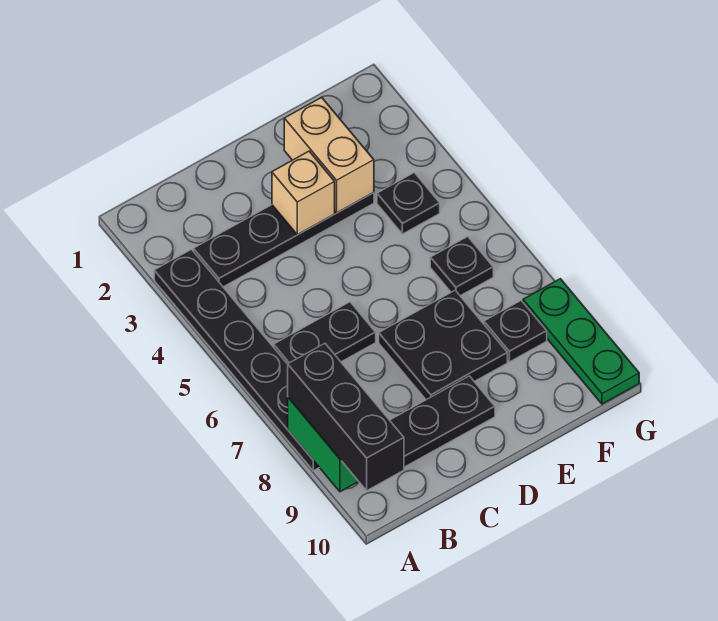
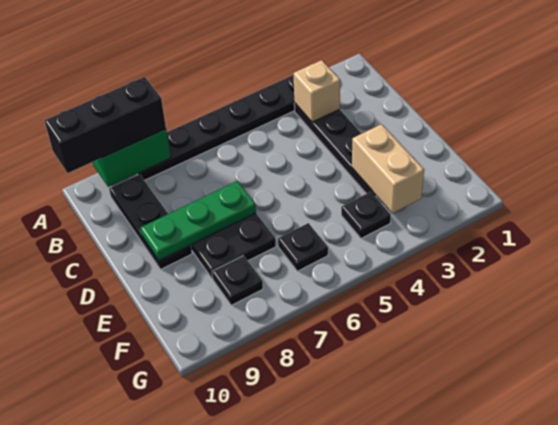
black plate B6:C6 level 1 -> none
tan brick D3 level 2 -> tan brick B3 level 2
tan brick E2:E3 level 2 -> tan brick E3:F3 level 2
green plate G8:G10 level 1 -> green plate D7:D9 level 2

